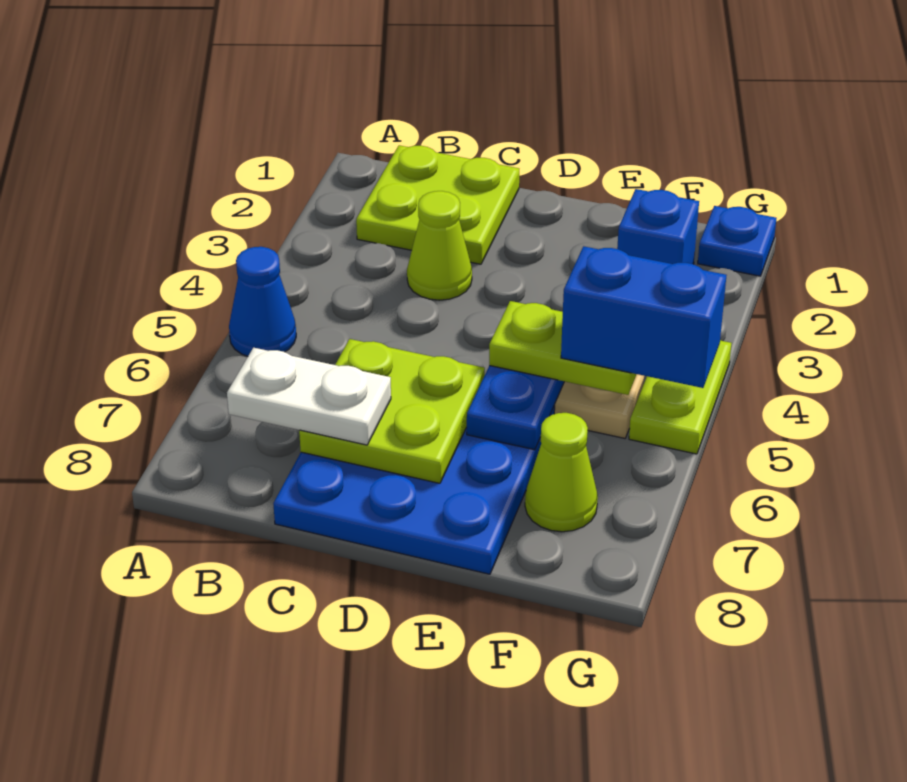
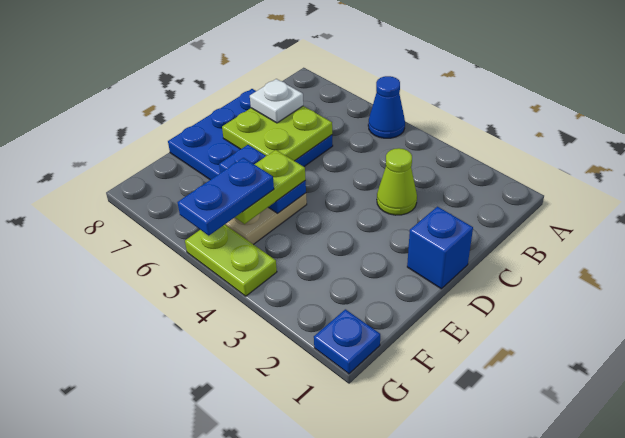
lime plate B1:C2 level 1 -> none
white plate B7:C7 level 3 -> white plate C7 level 3
blue brick F2 level 1 -> blue brick D1 level 1
blue brick F5:G5 level 4 -> blue plate F5:G5 level 4
lime cone F7 level 1 -> none

